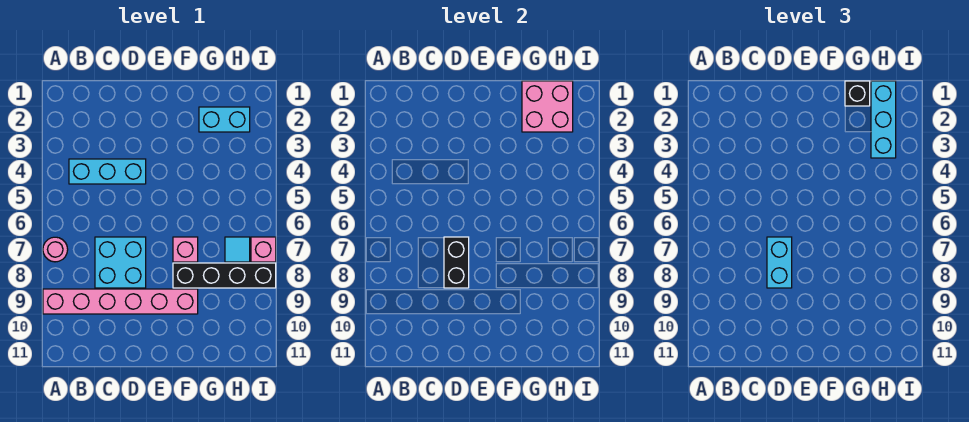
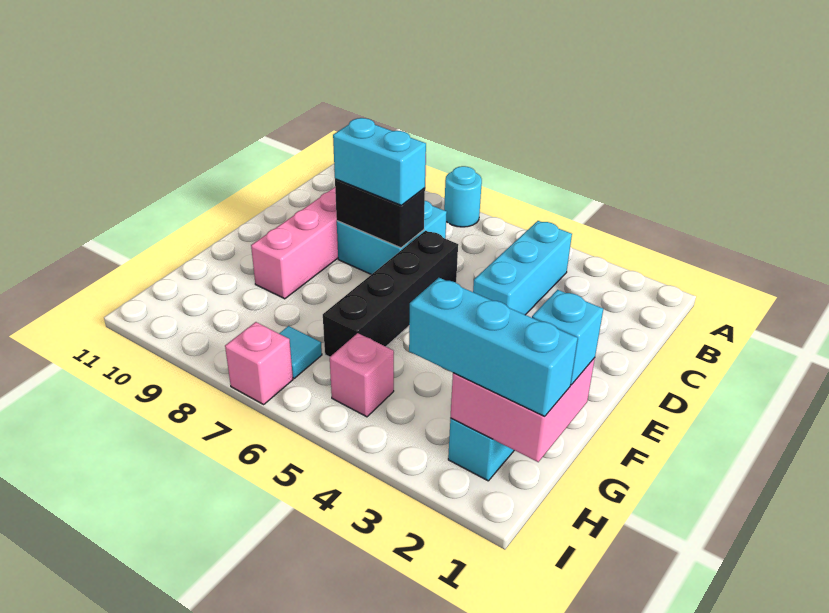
pink round brick A7 level 1 -> cyan round brick A7 level 1
pink brick F7 level 1 -> pink brick H5 level 1
black brick F8:I8 level 1 -> black brick D6:G6 level 1
black brick G1 level 3 -> cyan brick G1 level 3

